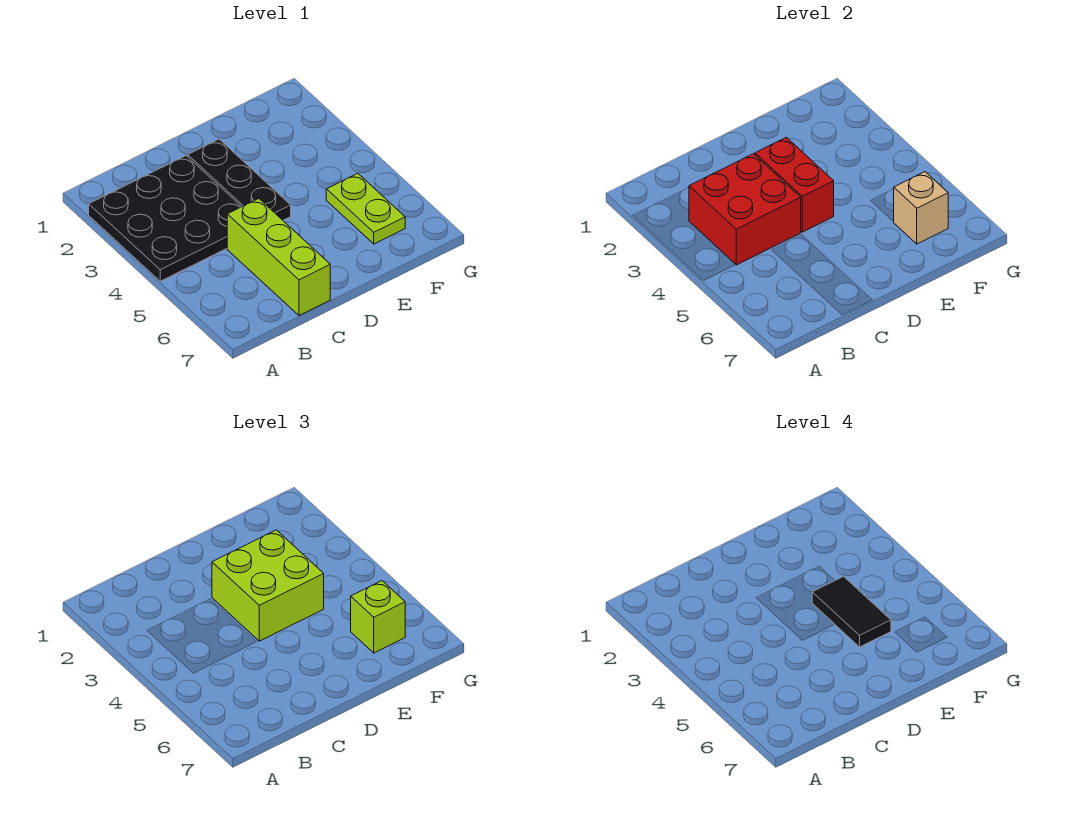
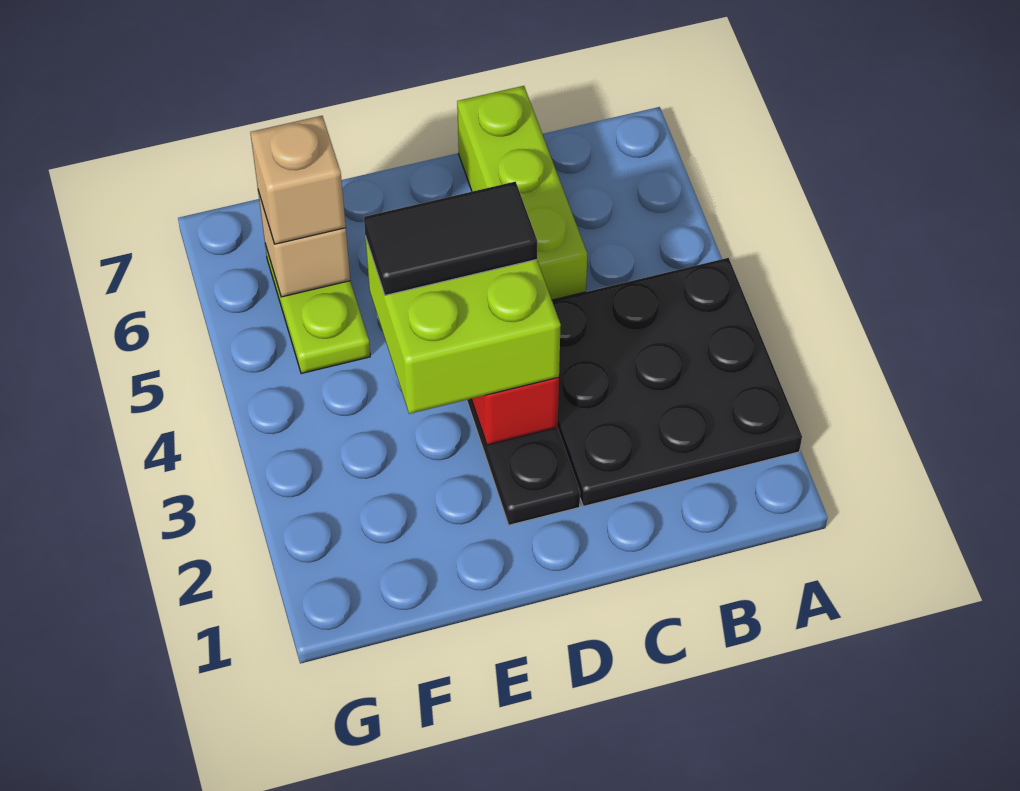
red brick B3:C4 level 2 -> none
black tile E4:E5 level 4 -> black tile D4:E4 level 4
lime brick F6 level 3 -> tan brick F6 level 3

